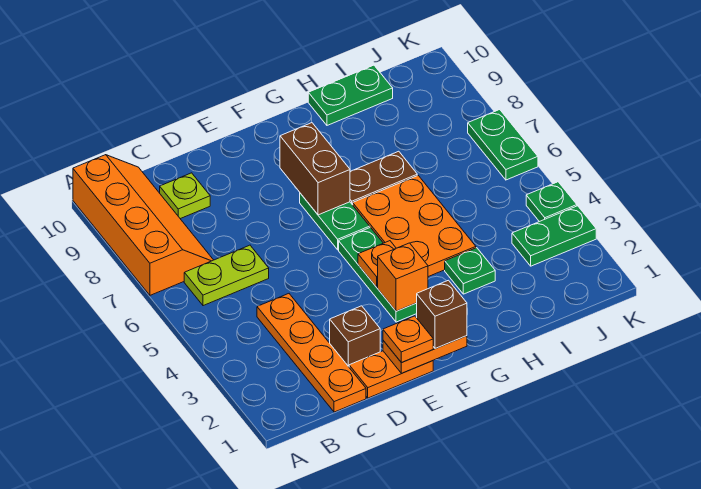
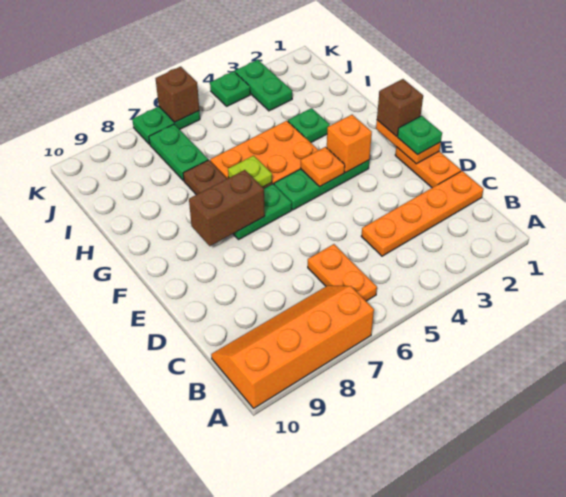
lime plate B6:C6 level 1 -> orange plate B6:C6 level 1
lime plate C9 level 1 -> lime plate G6 level 2
brown brick D2 level 1 -> brown brick K6 level 2
orange plate E1 level 3 -> green plate E1 level 3
green plate H10:I10 level 1 -> green plate I7:J7 level 1

